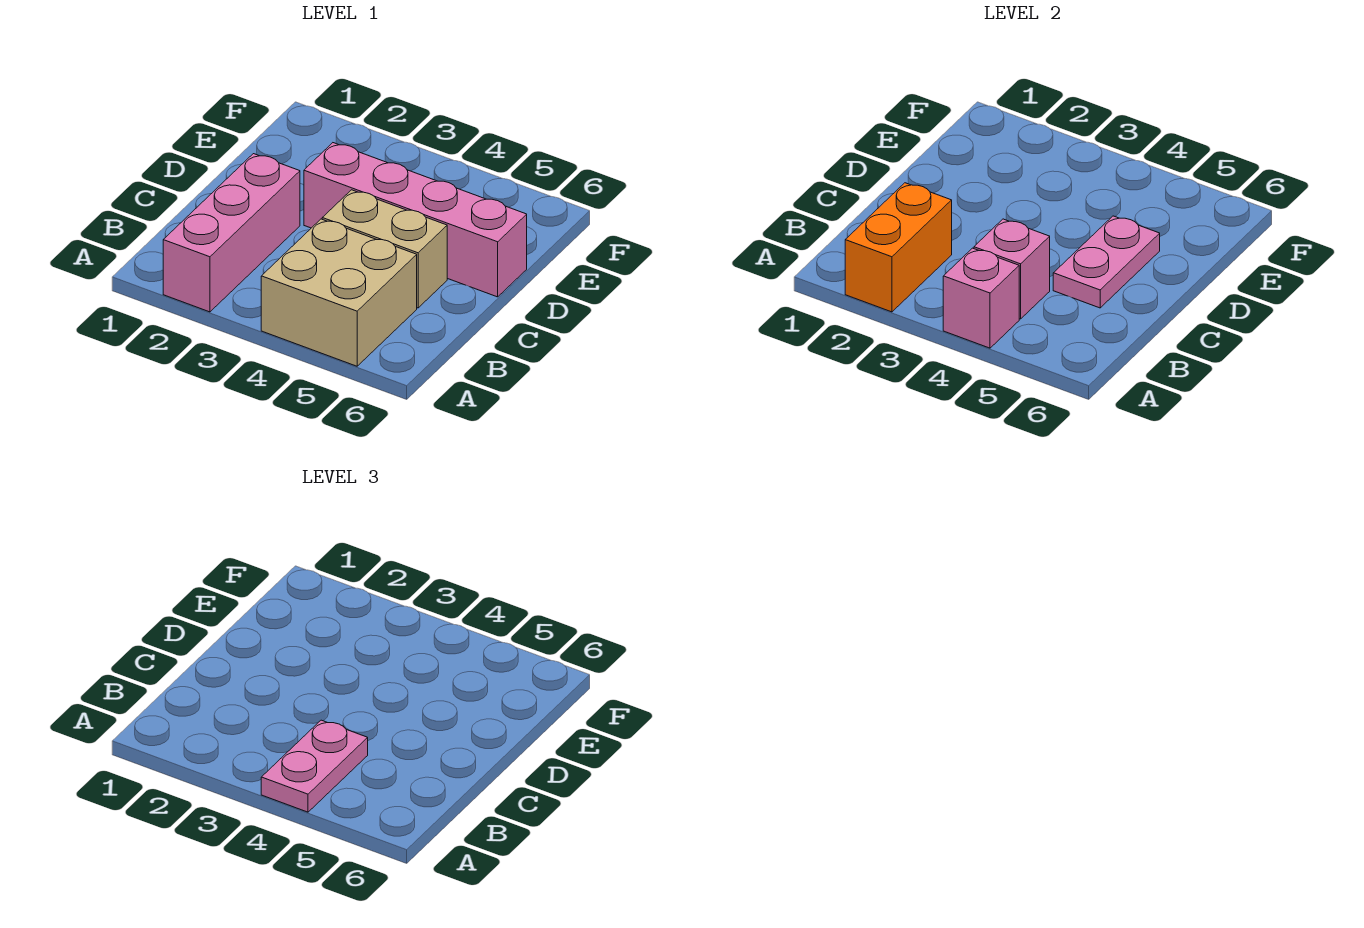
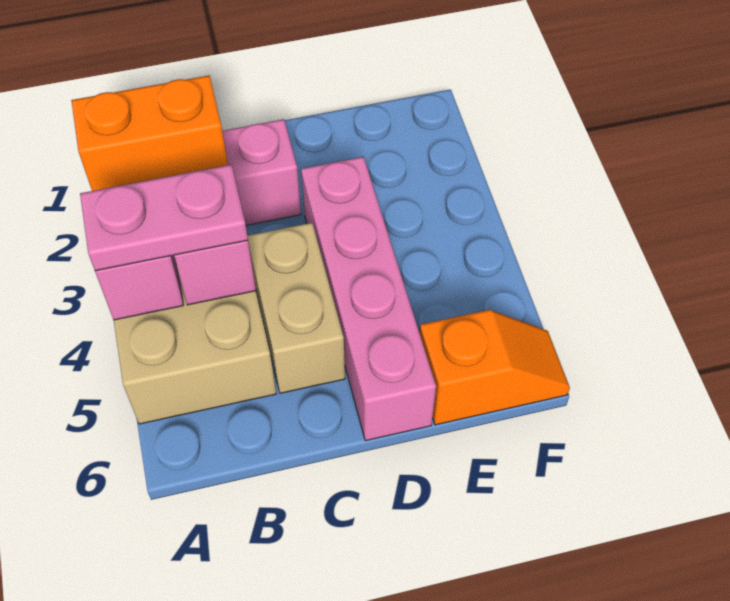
pink plate C5:D5 level 2 -> none
none -> orange slope E6:F6 level 1 top E

